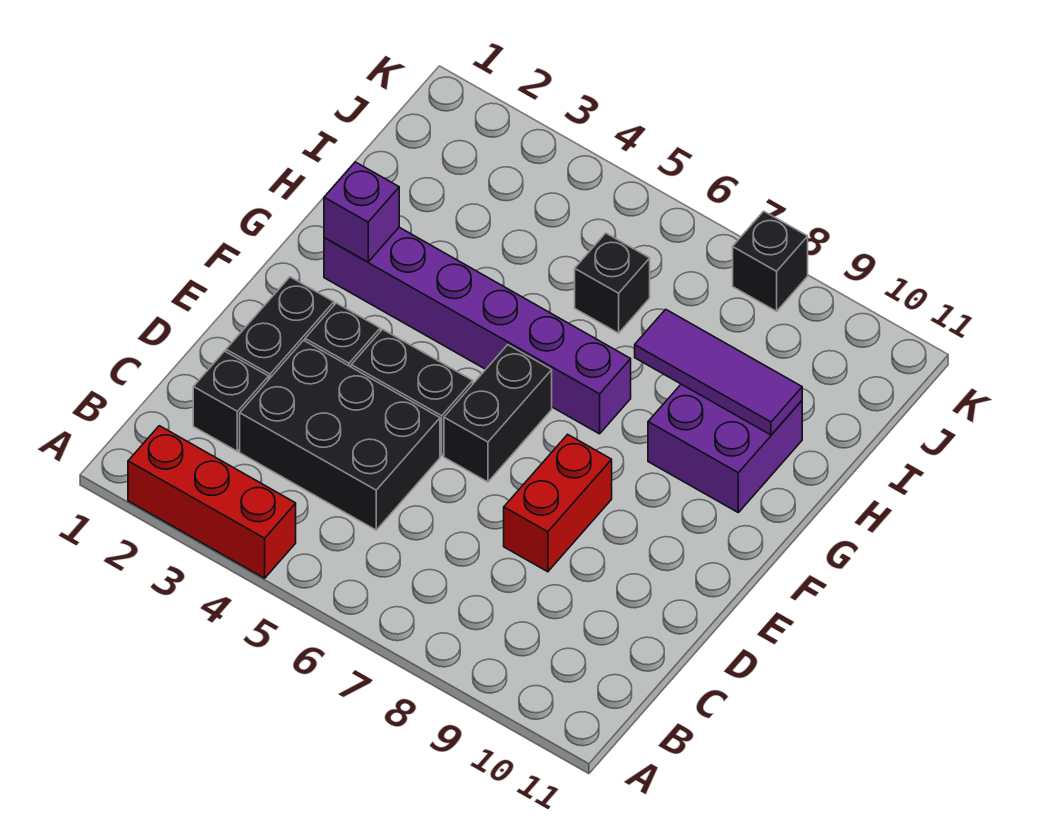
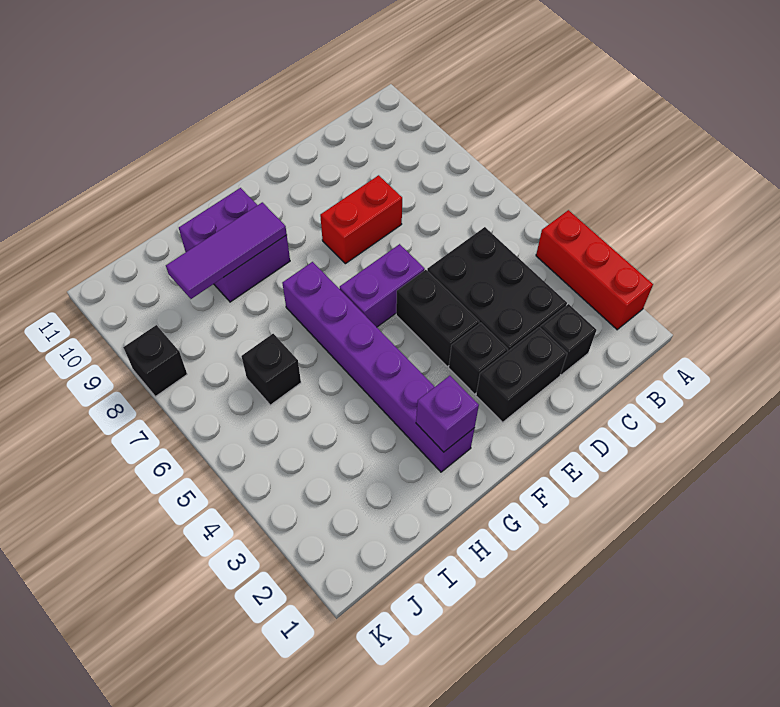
black brick E6:F6 level 1 -> purple brick E6:F6 level 1
purple tile H8:H10 level 2 -> purple tile G9:I9 level 2

